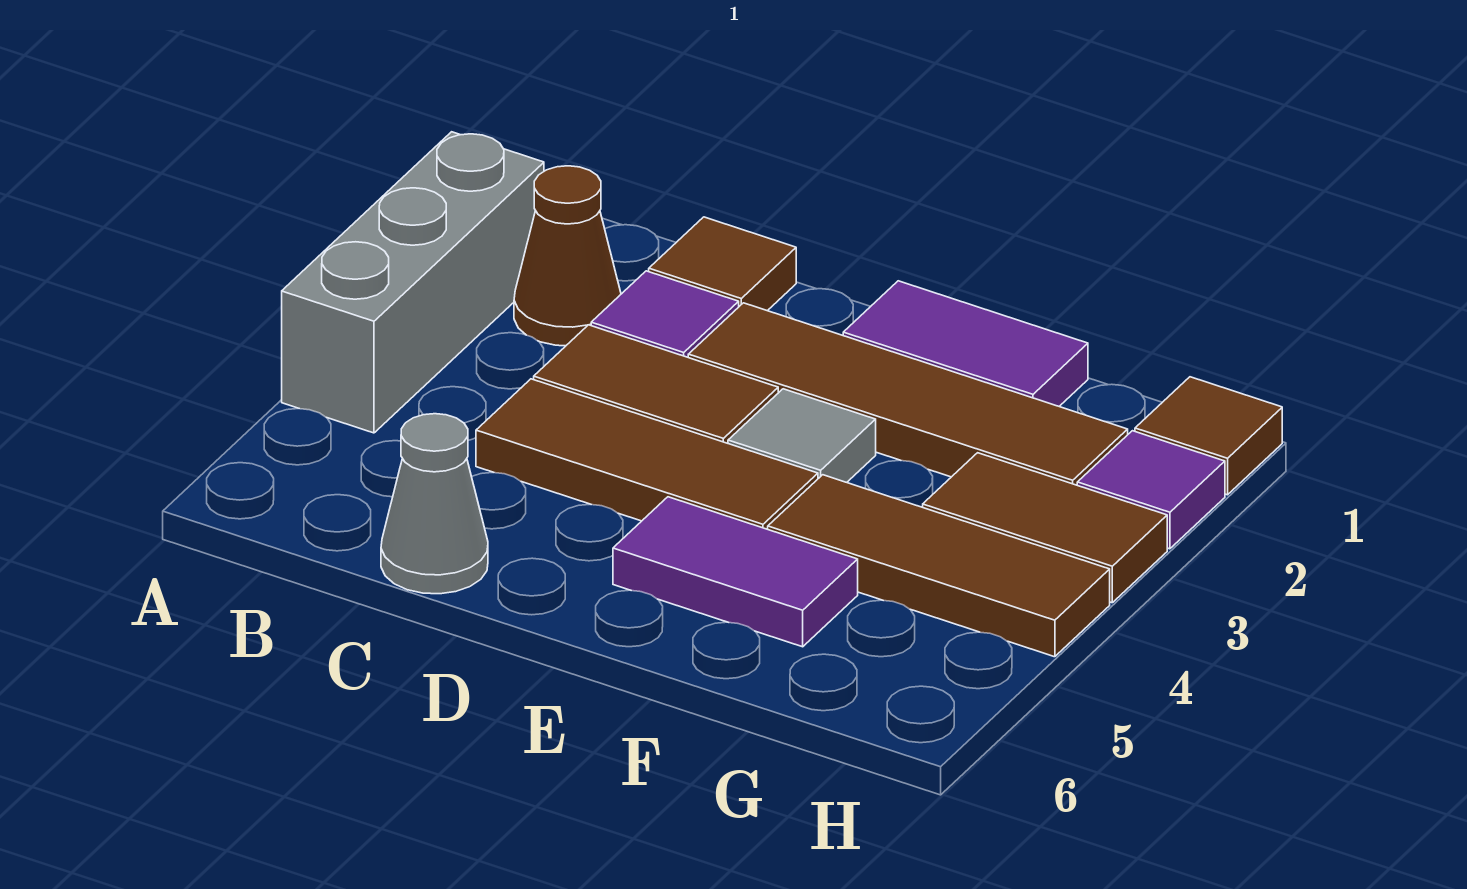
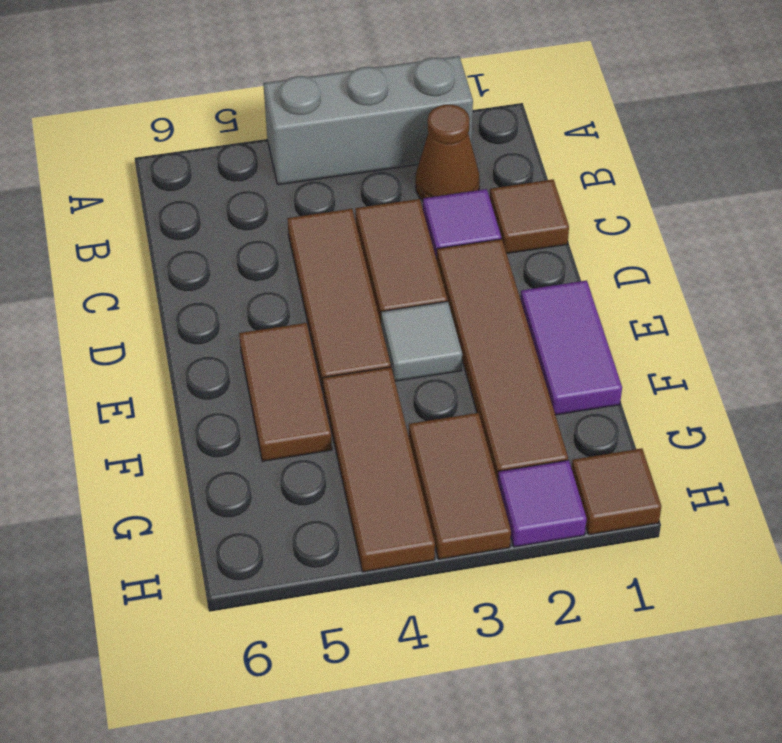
grey cone C6 level 1 -> none
purple tile E5:F5 level 1 -> brown tile E5:F5 level 1

